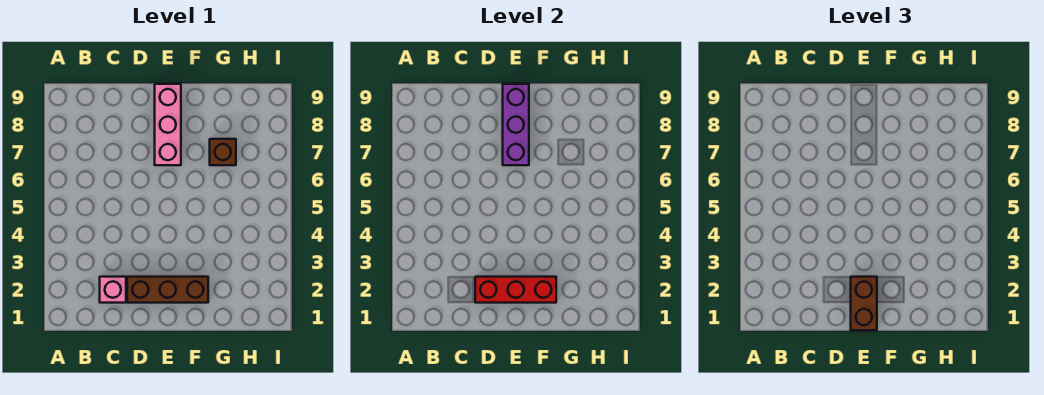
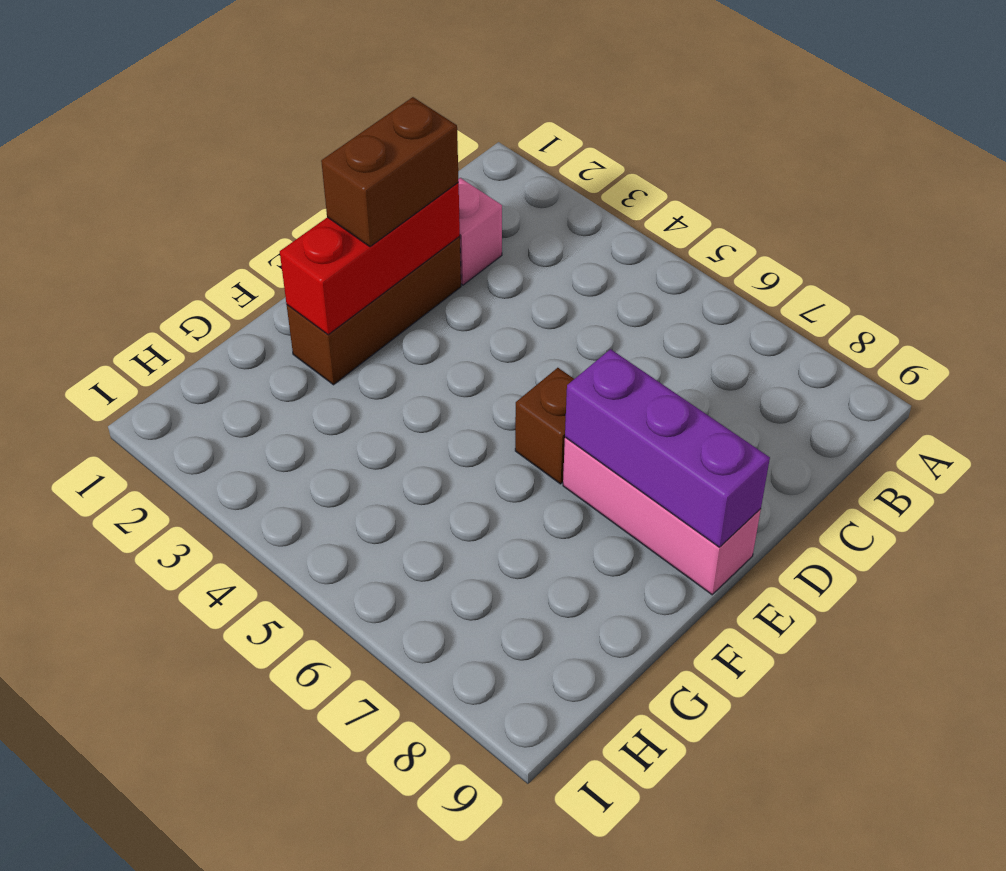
brown brick E1:E2 level 3 -> brown brick D2:E2 level 3
brown brick G7 level 1 -> brown brick E6 level 1

